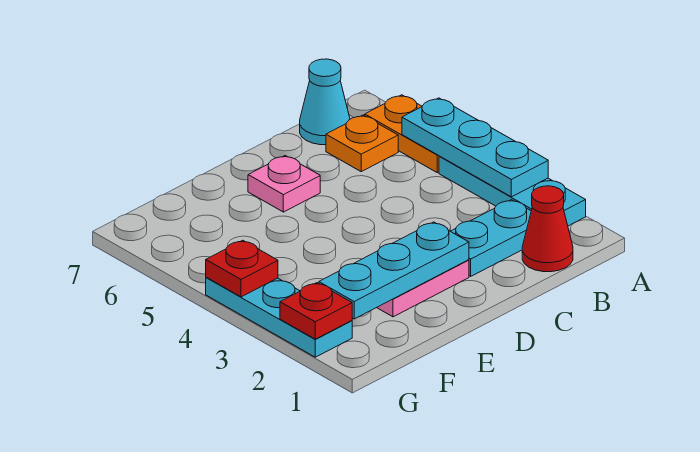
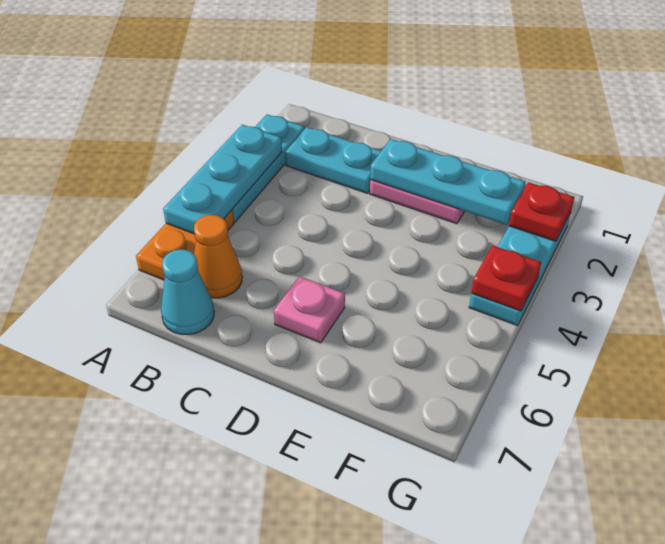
red cone B1 level 1 -> none
orange plate B6 level 1 -> orange cone B6 level 1

